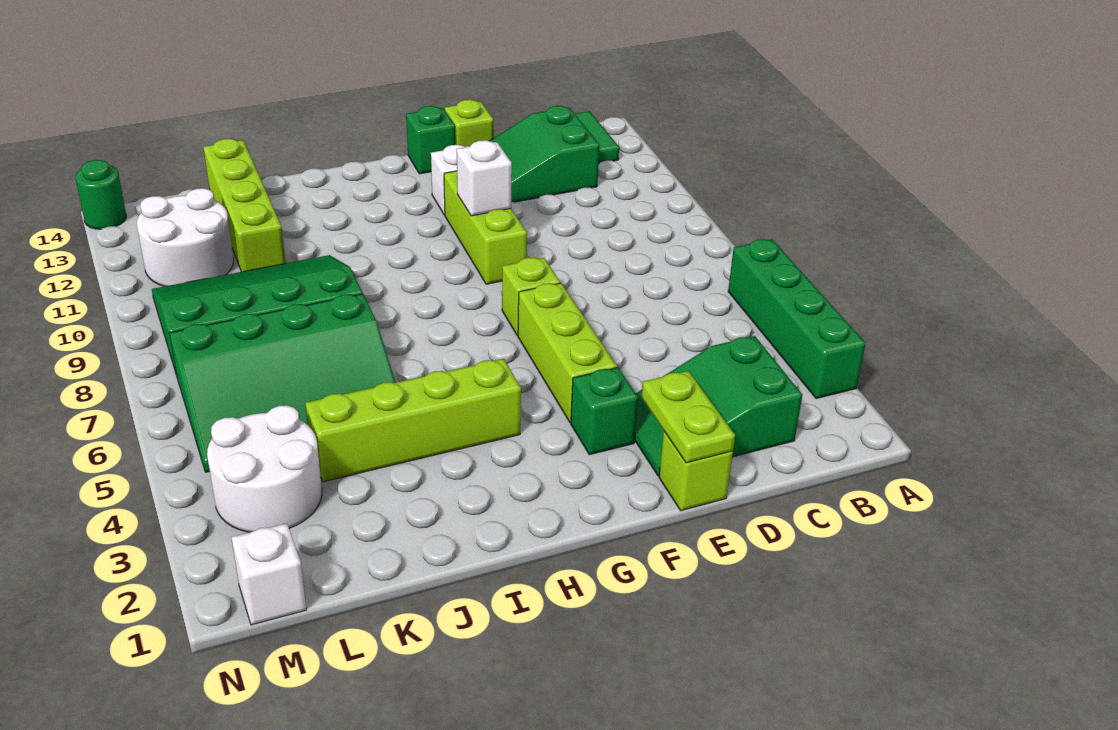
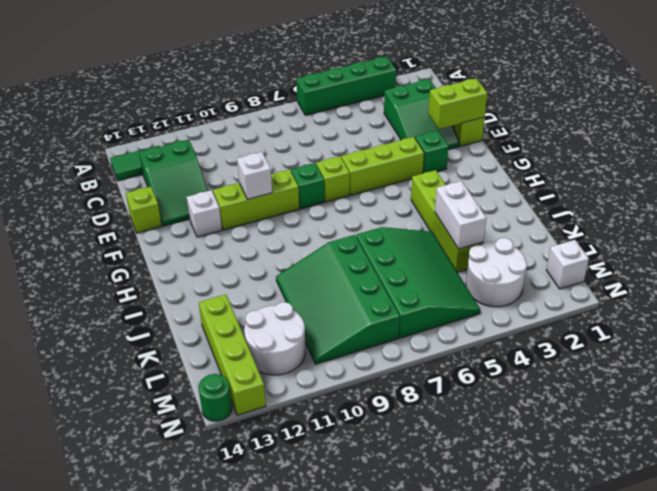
lime plate E1:E2 level 2 -> lime brick E1:E2 level 2
green brick F14 level 1 -> green brick F8 level 1
none -> white brick J4:K4 level 2
lime brick K11:K14 level 1 -> lime brick K13:N13 level 1

